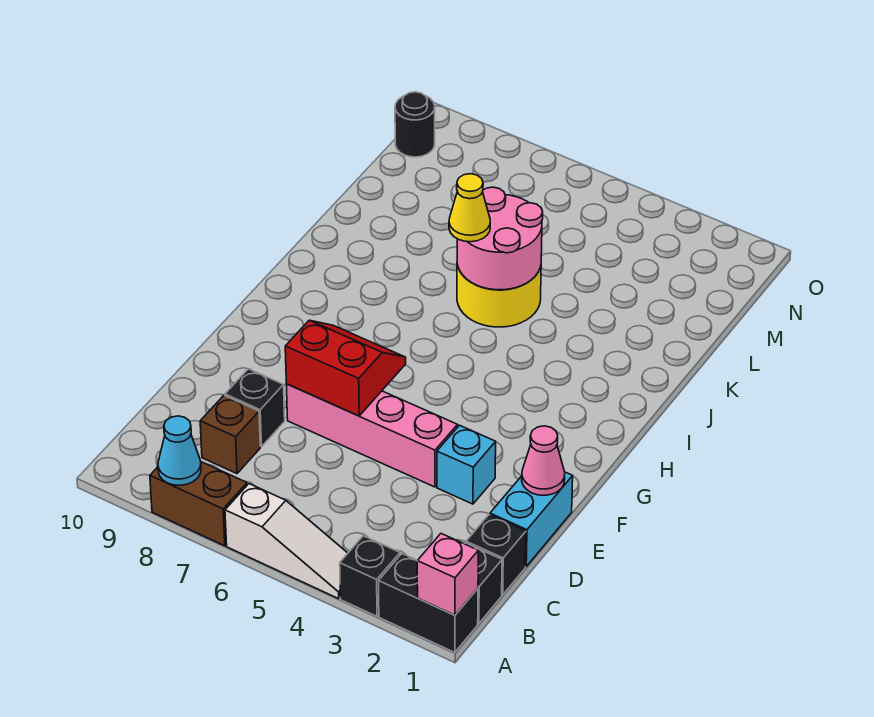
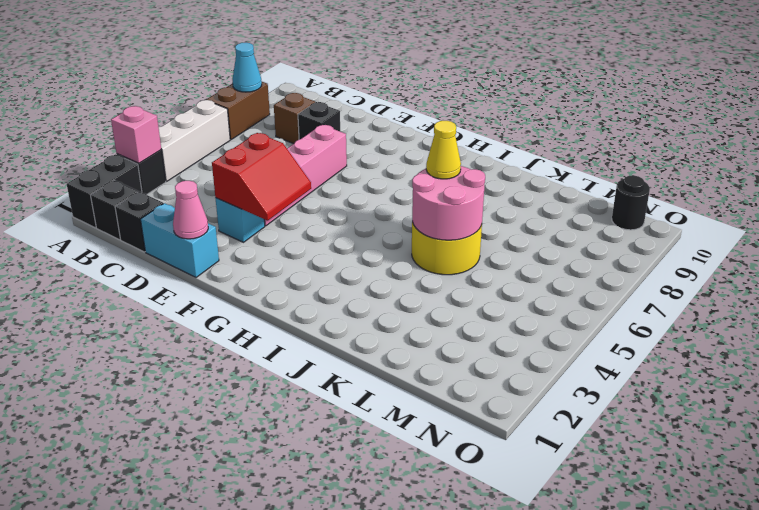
pink brick A1 level 2 -> pink brick A3 level 2
white slope A4:A6 level 1 top 6 -> white brick A4:A6 level 1
red slope E6:F7 level 2 top E -> red slope E3:F4 level 2 top E

